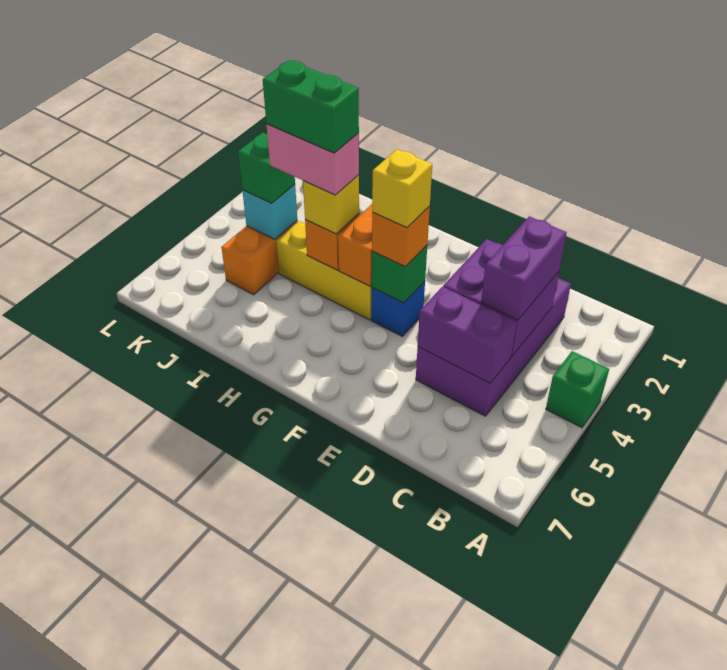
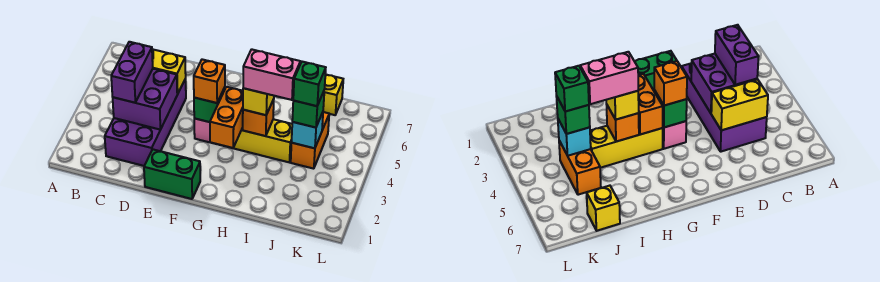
green brick A4 level 1 -> green brick J4 level 4
purple brick C5:D5 level 2 -> yellow brick C5:D5 level 2
blue brick F4 level 1 -> pink brick F4 level 1
yellow brick F4 level 4 -> yellow brick J7 level 1
green brick H4:I4 level 5 -> green brick E1:F1 level 1

